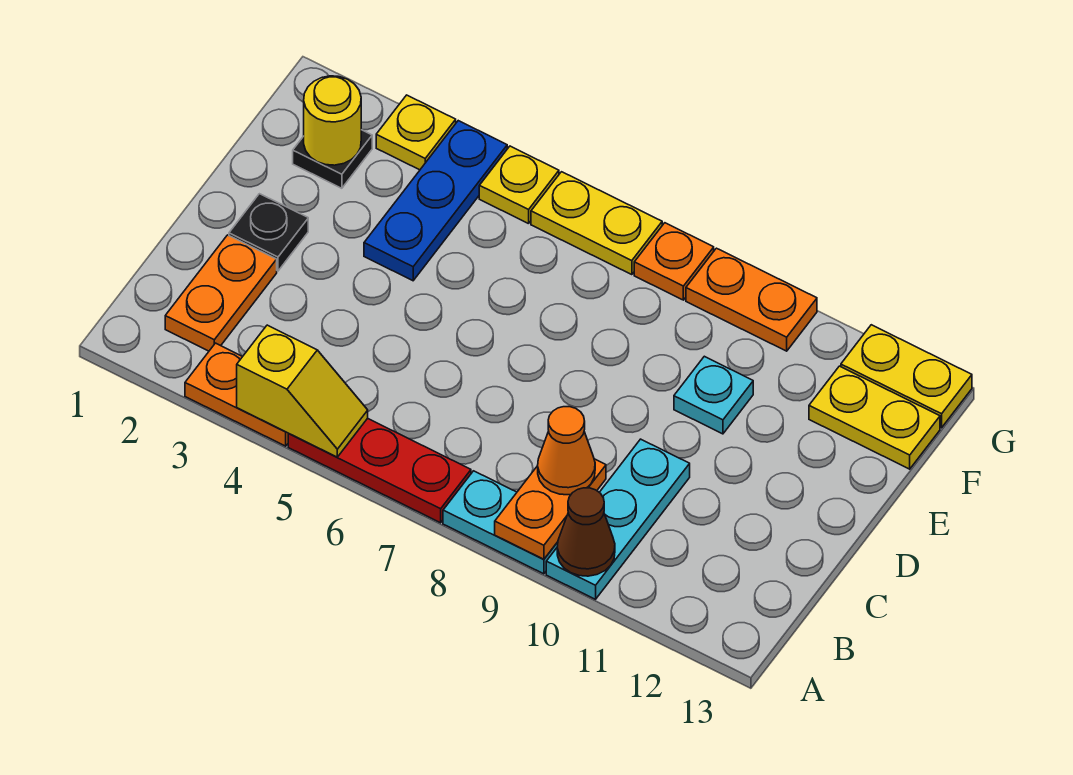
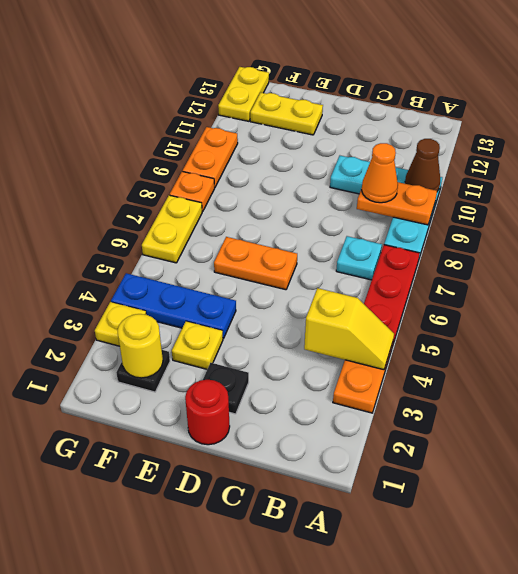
yellow slope A4:A5 level 2 top 4 -> yellow slope A4:B4 level 2 top B
orange plate B2:C2 level 1 -> orange plate D6:E6 level 1
none -> red round brick D1 level 1
cyan plate E10 level 1 -> cyan plate B7 level 1
yellow plate F12:F13 level 1 -> yellow plate E12:F12 level 1
yellow plate G5 level 1 -> yellow plate E3 level 1

